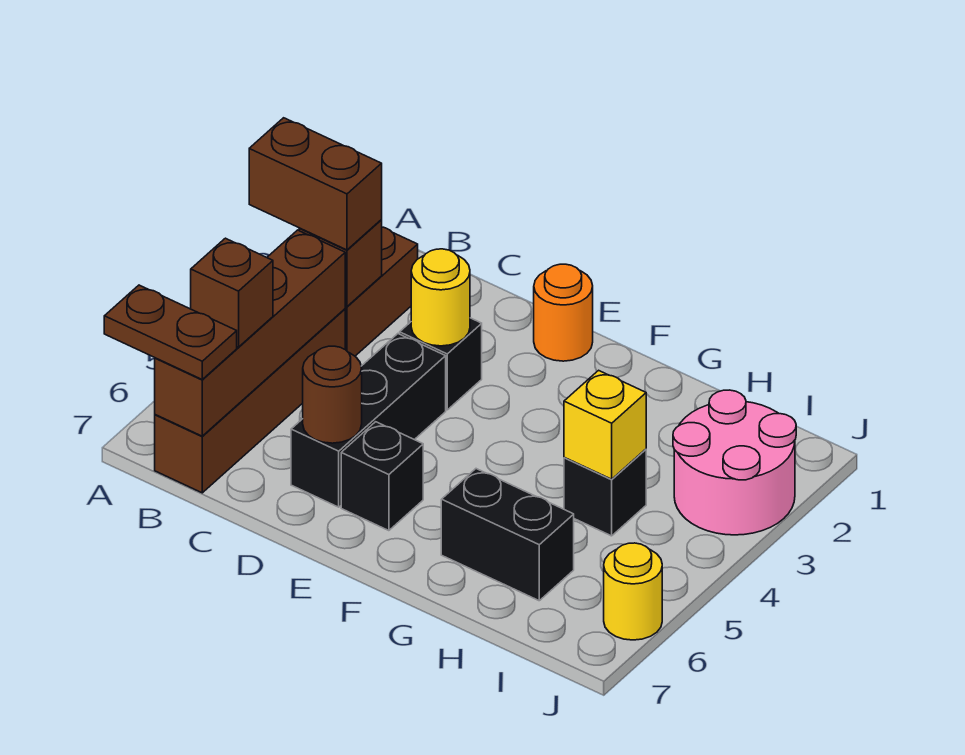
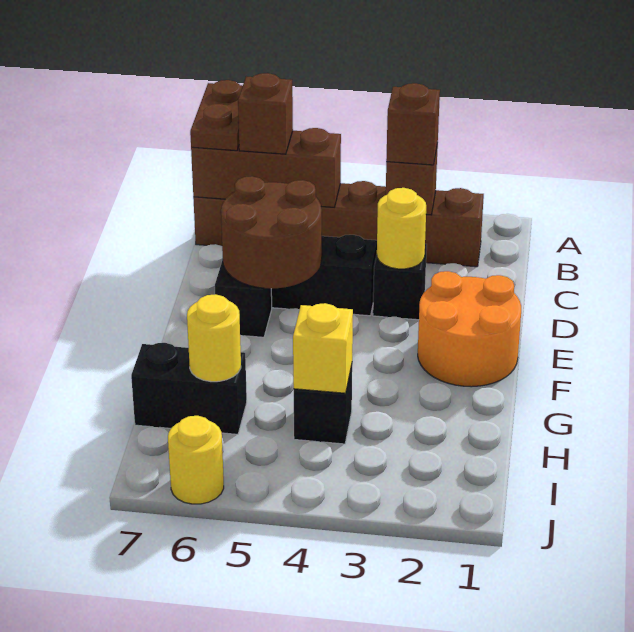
brown brick A3:B3 level 3 -> brown brick B3 level 3
brown brick B4:B7 level 2 -> brown brick B5:B7 level 2
brown round brick D6 level 2 -> brown round brick D5:E6 level 2
orange round brick E1 level 1 -> orange round brick E1:F2 level 1
black brick G6:H6 level 1 -> black brick H6:H7 level 1
none -> yellow round brick H6 level 2
pink round brick I2:J3 level 1 -> none

